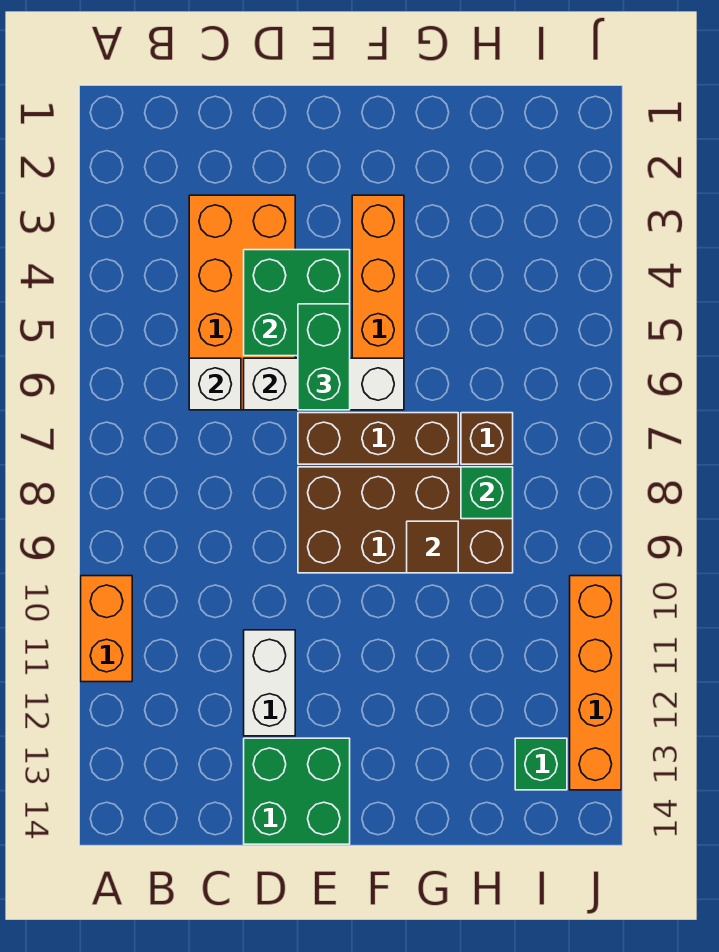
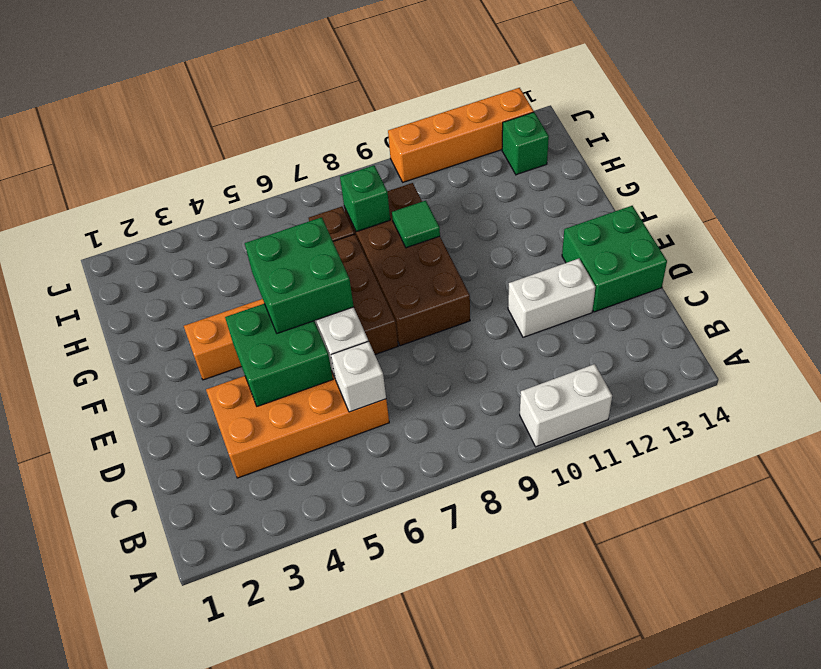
orange brick A10:A11 level 1 -> white brick A10:A11 level 1
green brick E5:E6 level 3 -> green brick E5:F6 level 3
brown tile G9 level 2 -> green tile G9 level 2

